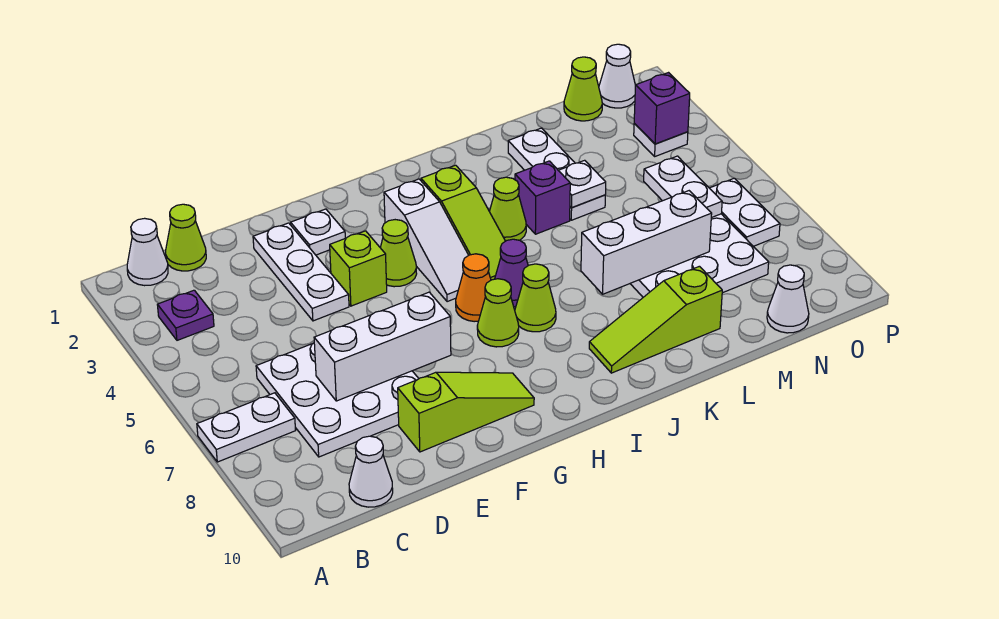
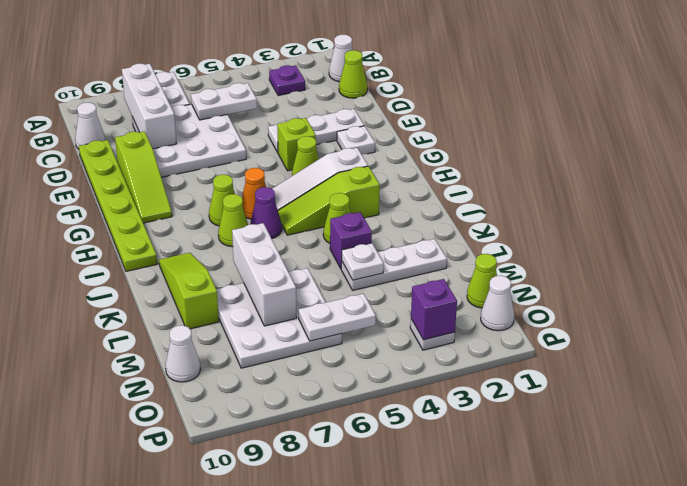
white brick D7:F7 level 2 -> white brick B8:D8 level 2
none -> lime plate D10:I10 level 1
white plate O6:O7 level 1 -> white plate C5:C6 level 2

